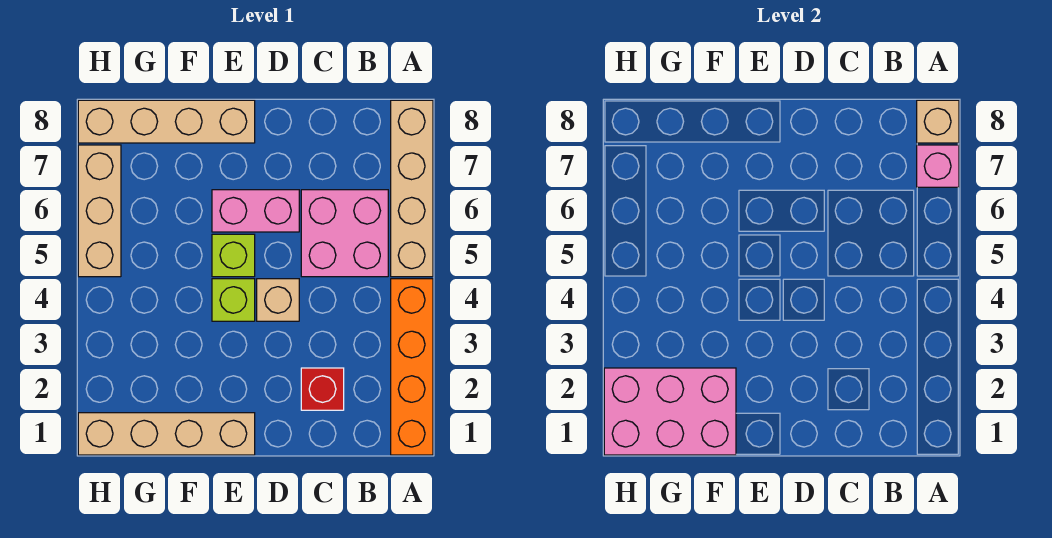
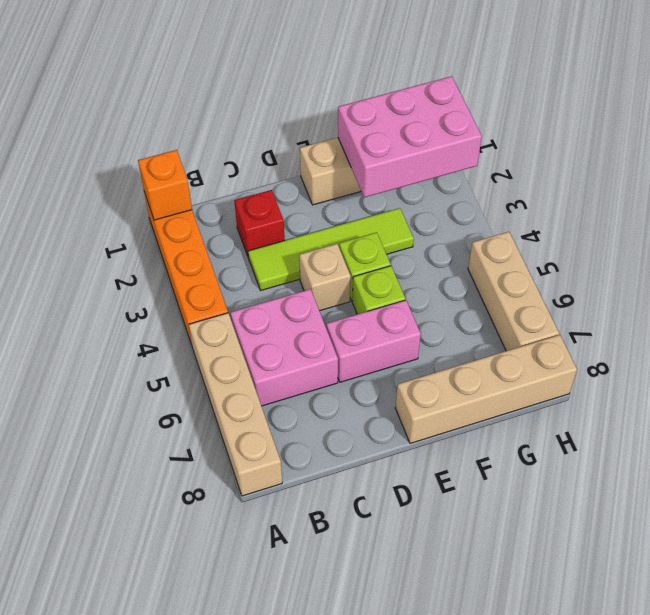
none -> orange brick A1 level 2
pink brick A7 level 2 -> none
tan brick A8 level 2 -> none
none -> lime tile C3:F3 level 1

